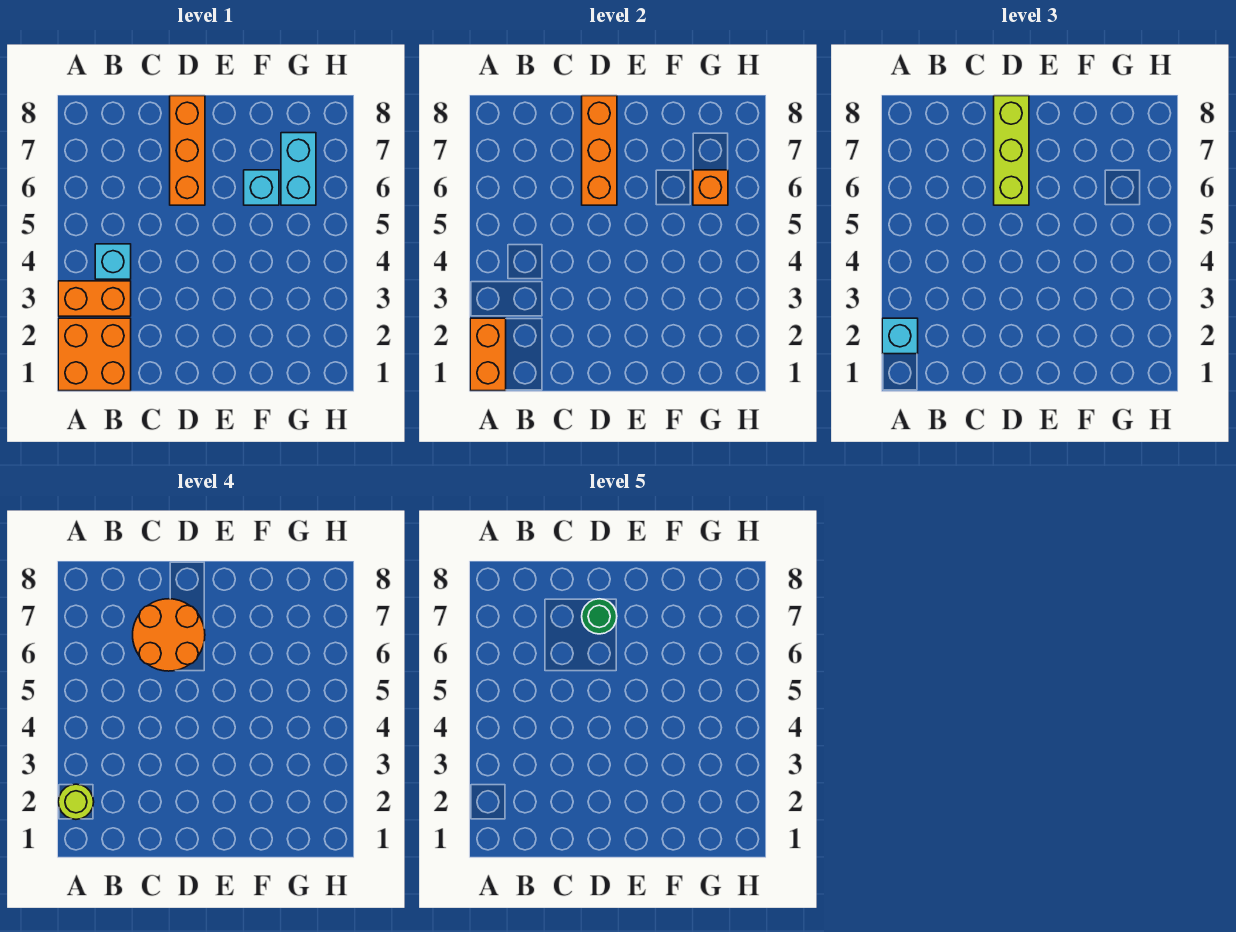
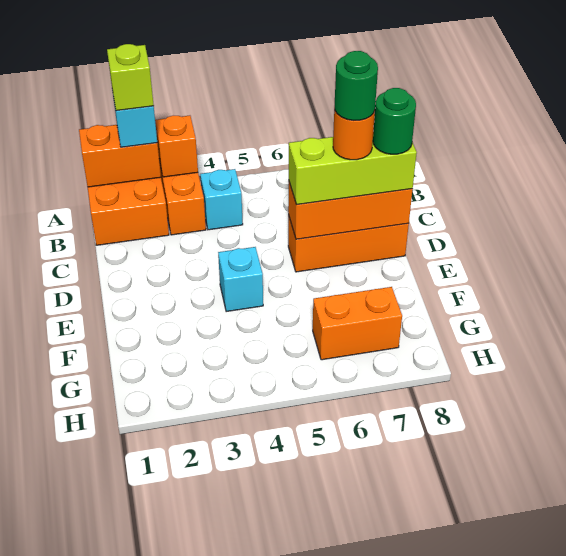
lime round brick A2 level 4 -> lime brick A2 level 4
orange round brick C6:D7 level 4 -> orange round brick D7 level 4
none -> green round brick D8 level 4
cyan brick F6 level 1 -> cyan brick E4 level 1
cyan brick G6:G7 level 1 -> orange brick G6:G7 level 1
orange brick G6 level 2 -> orange brick A3 level 2

